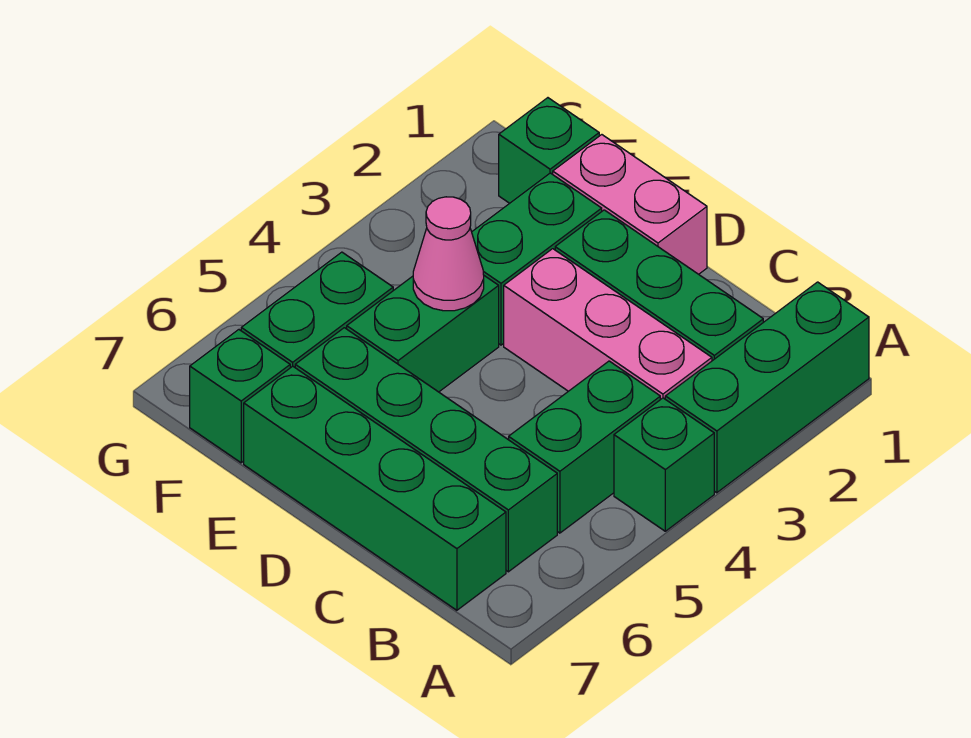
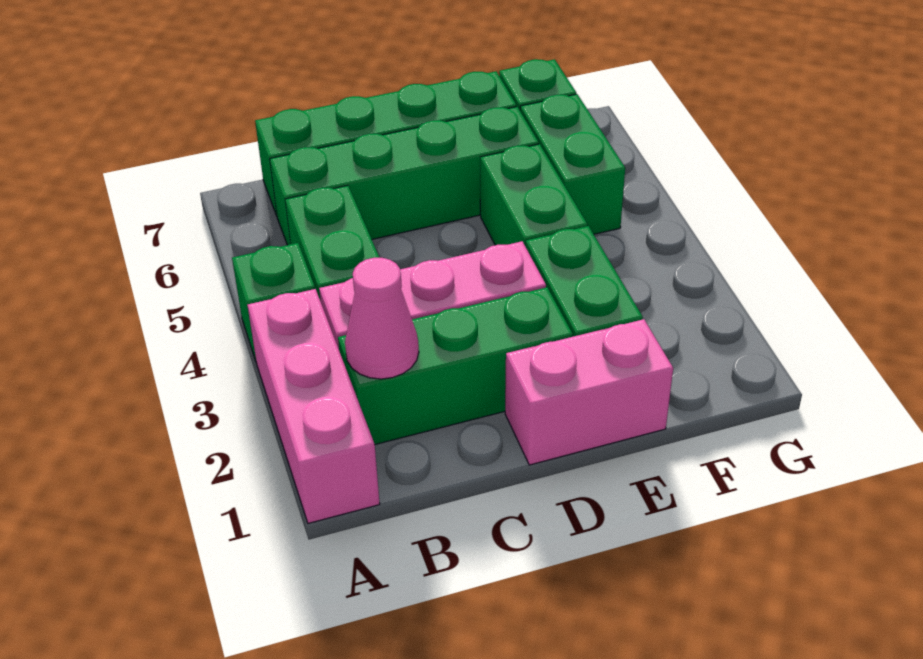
green brick A1:A3 level 1 -> pink brick A1:A3 level 1
pink cone E4 level 2 -> pink cone B2 level 2
green brick F1 level 1 -> none

